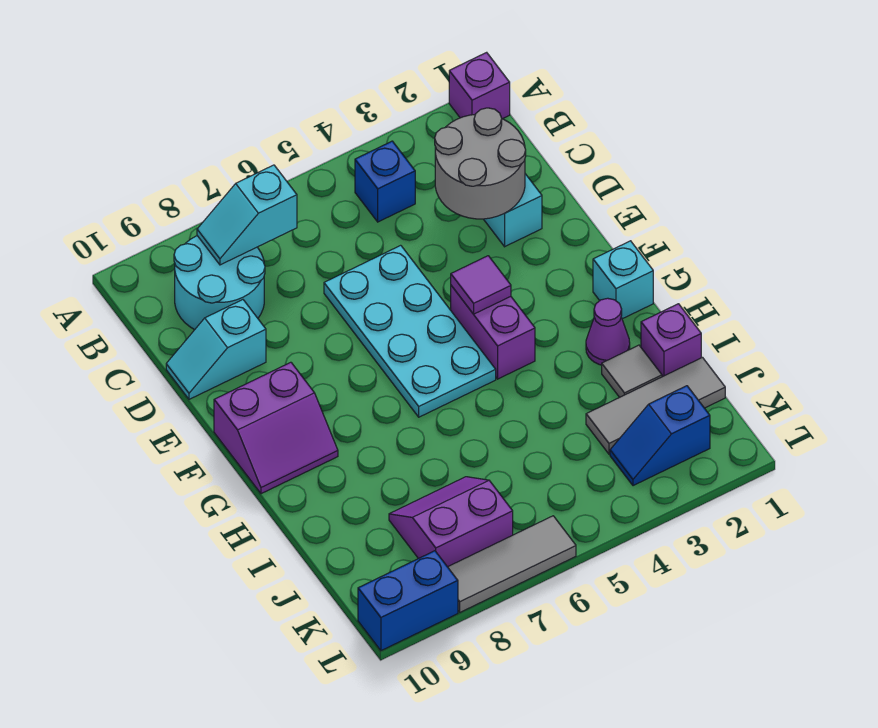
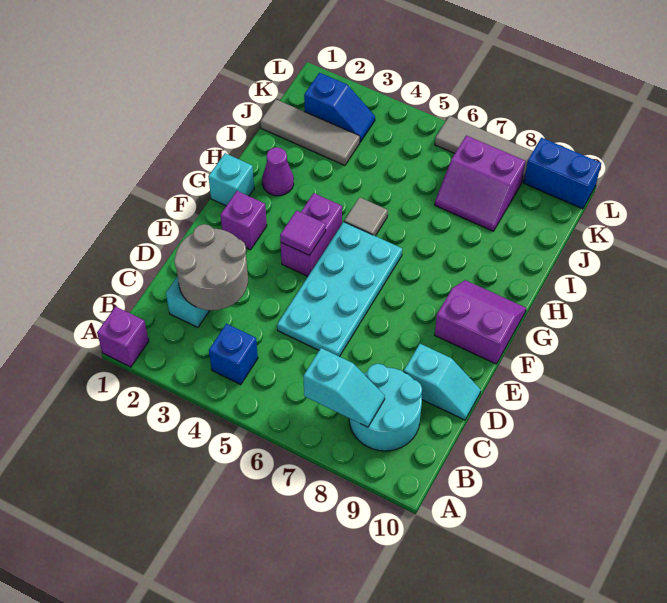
purple brick I1 level 1 -> purple brick F2 level 1
grey tile I2 level 1 -> grey tile H5 level 1

